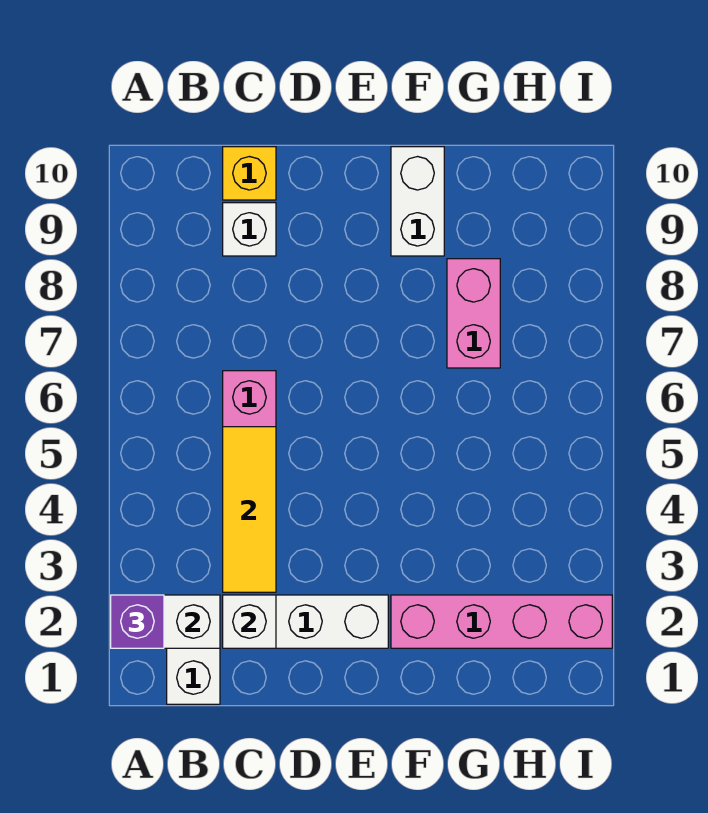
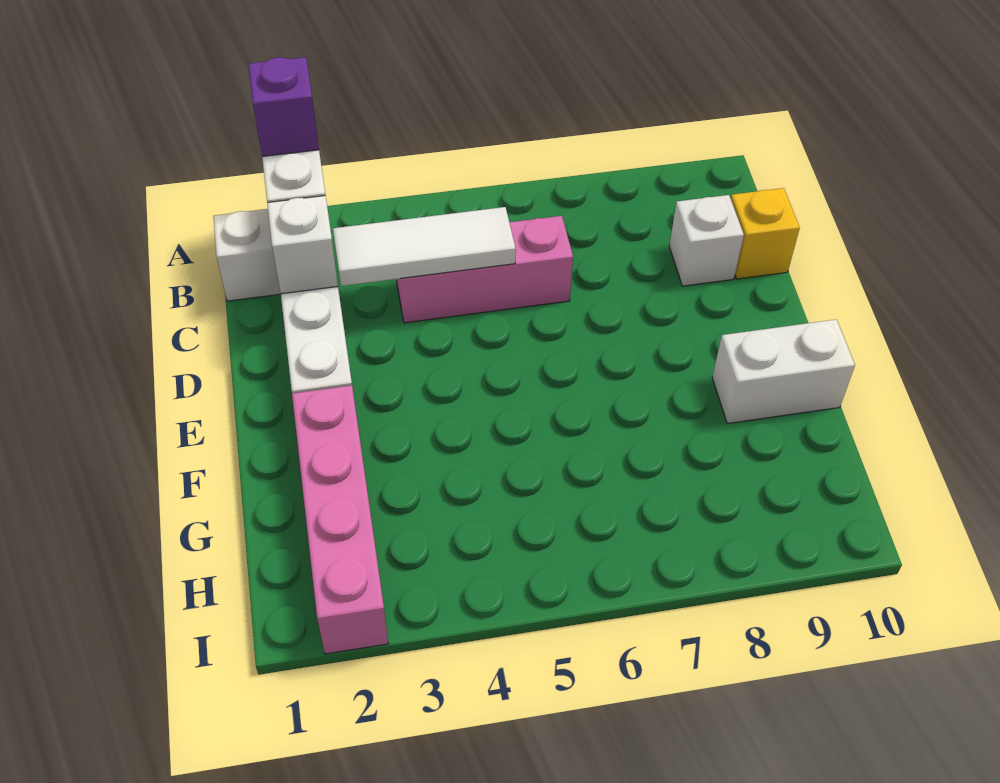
yellow tile C3:C5 level 2 -> white tile C3:C5 level 2
pink brick G7:G8 level 1 -> none

